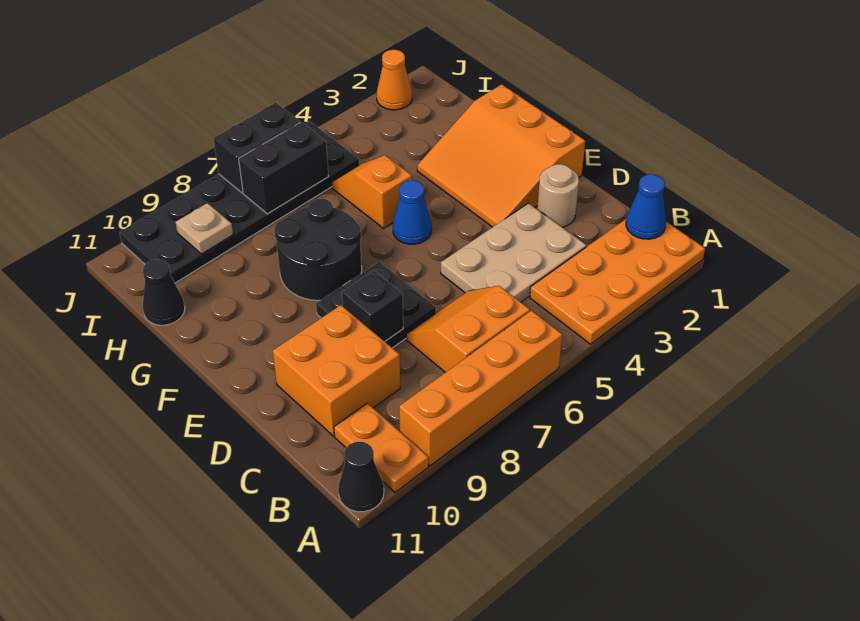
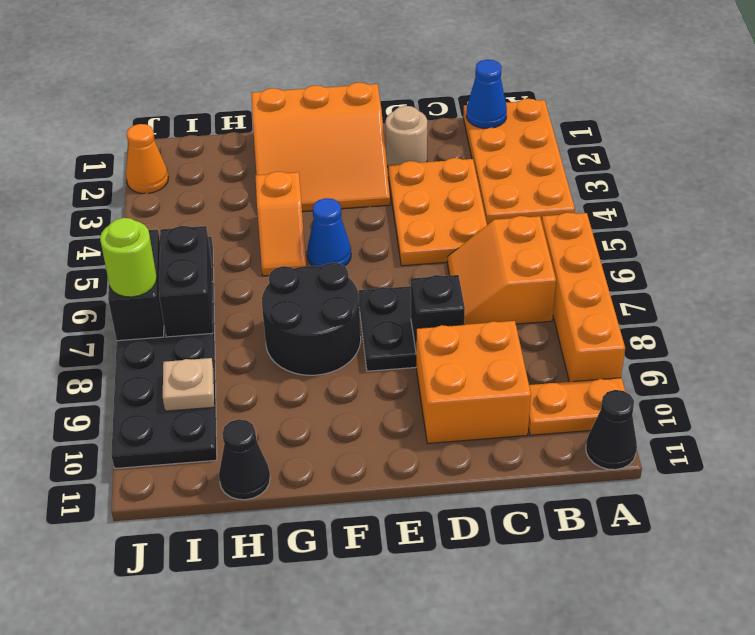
tan plate C3:D5 level 1 -> orange plate C3:D5 level 1
orange slope G5:H5 level 1 top G -> orange slope G4:G5 level 1 top 4
none -> lime round brick J7 level 3

